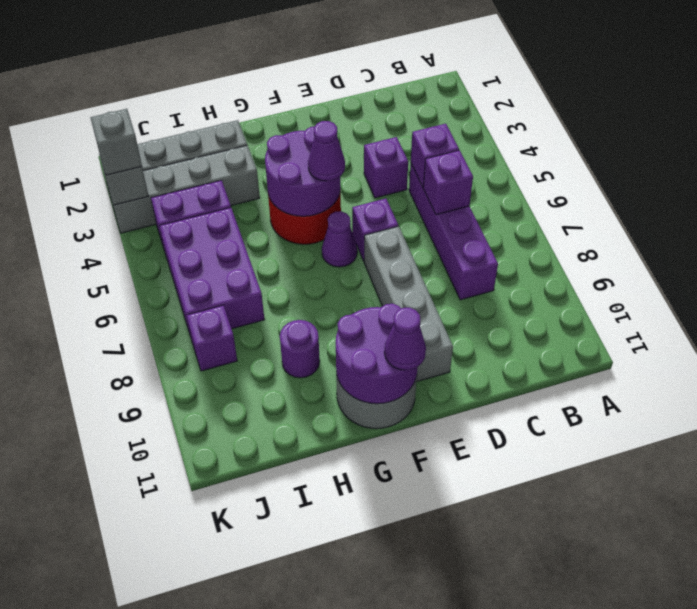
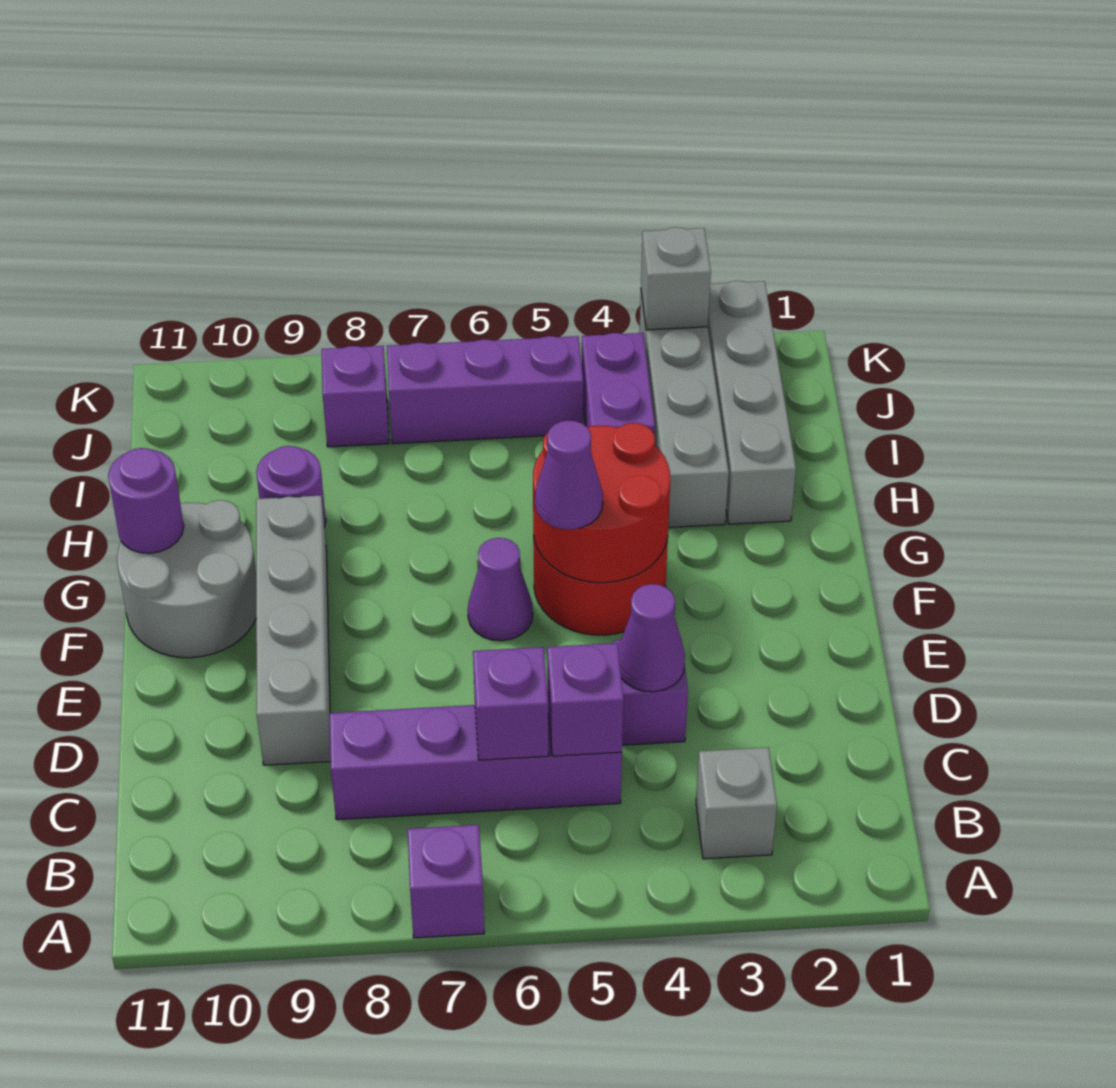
purple brick E6 level 1 -> purple brick A7 level 1
grey brick E7:E10 level 1 -> grey brick D9:G9 level 1
purple round brick F4:G5 level 2 -> red round brick F4:G5 level 2
purple round brick F10:G11 level 2 -> purple round brick G11 level 2
purple cone F11 level 3 -> purple cone D4 level 2
purple brick I5:J7 level 1 -> purple brick J5:J7 level 1
grey brick K3 level 3 -> grey brick B3 level 1

